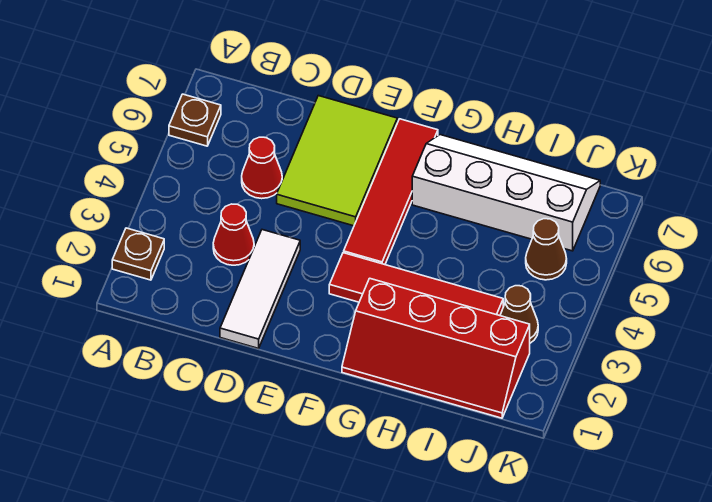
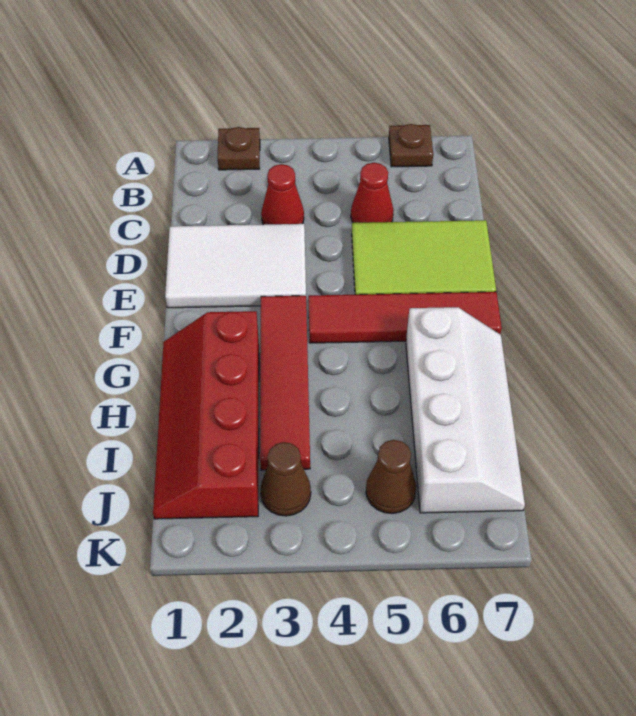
white tile D1:D3 level 1 -> white tile D1:E3 level 1

